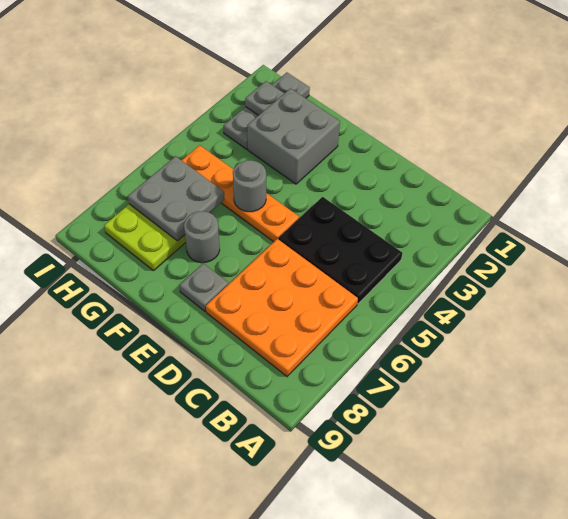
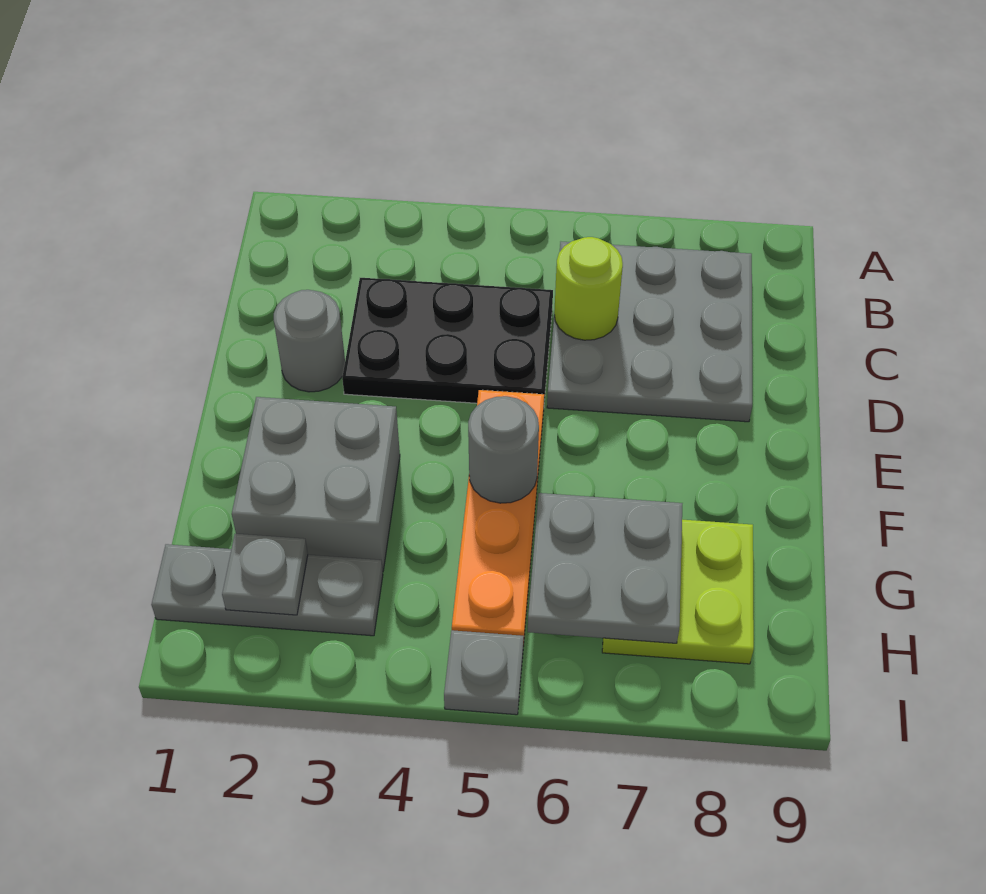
black plate B4:D5 level 1 -> black plate C3:D5 level 1
orange plate B6:D8 level 1 -> grey plate B6:D8 level 1
none -> lime round brick C6 level 2
grey plate E8 level 1 -> grey plate I5 level 1
grey round brick F7 level 1 -> grey round brick D2 level 1

